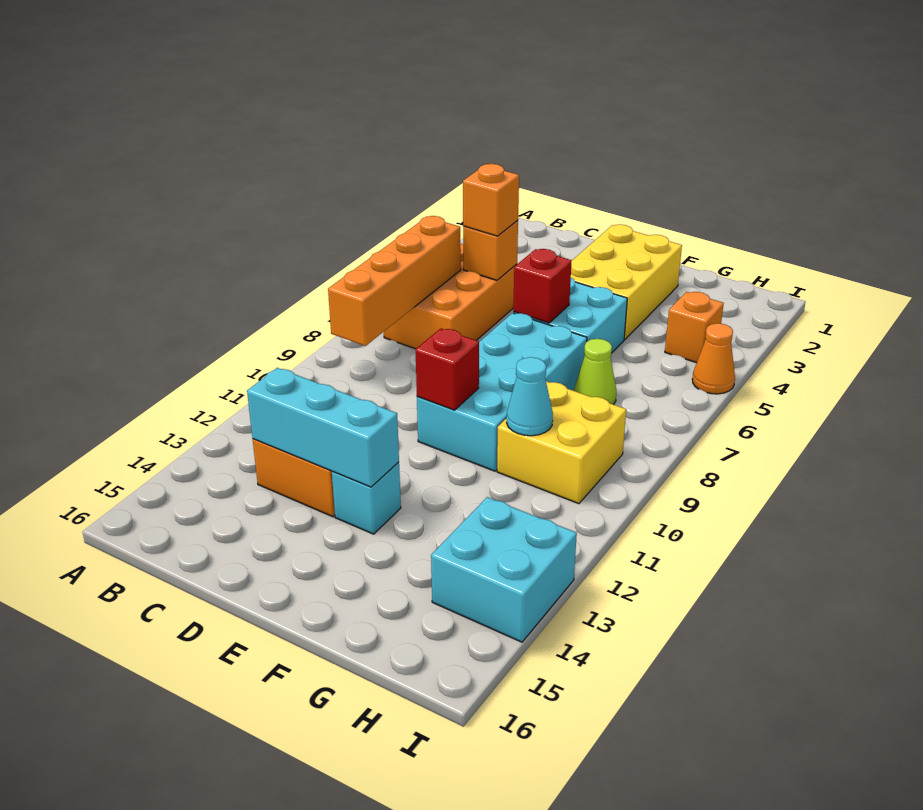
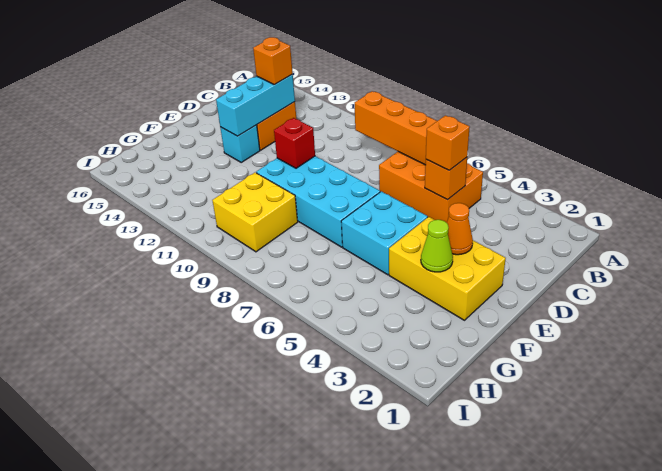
red brick E6 level 2 -> none
lime cone G7 level 1 -> lime cone F3 level 2
cyan cone G10 level 2 -> none
orange brick H4 level 1 -> orange brick C13 level 3
cyan brick H13:I14 level 1 -> none
orange cone I5 level 1 -> orange cone E3 level 2

